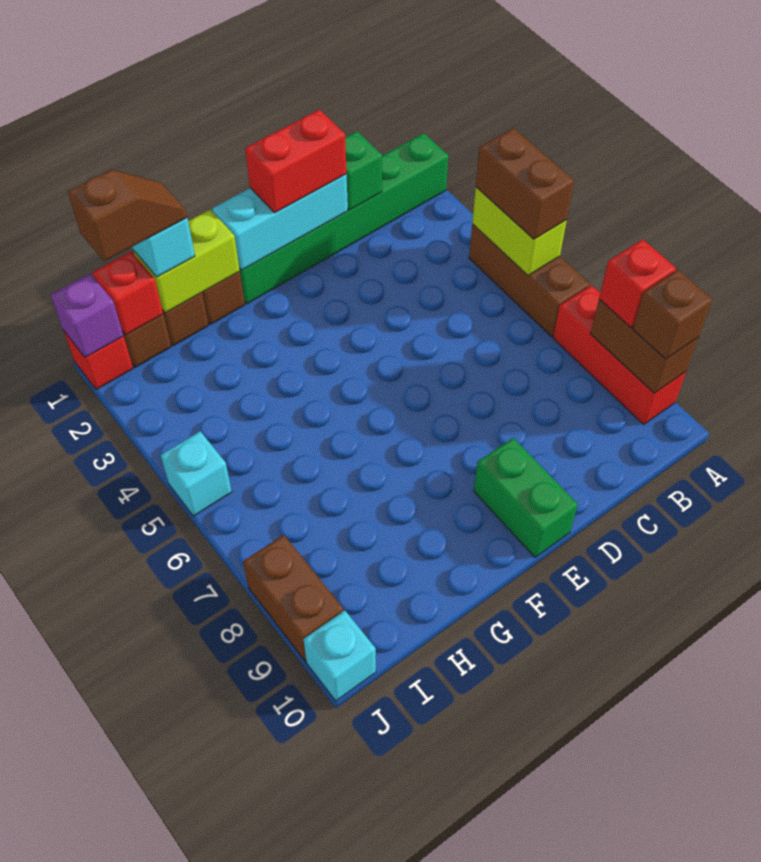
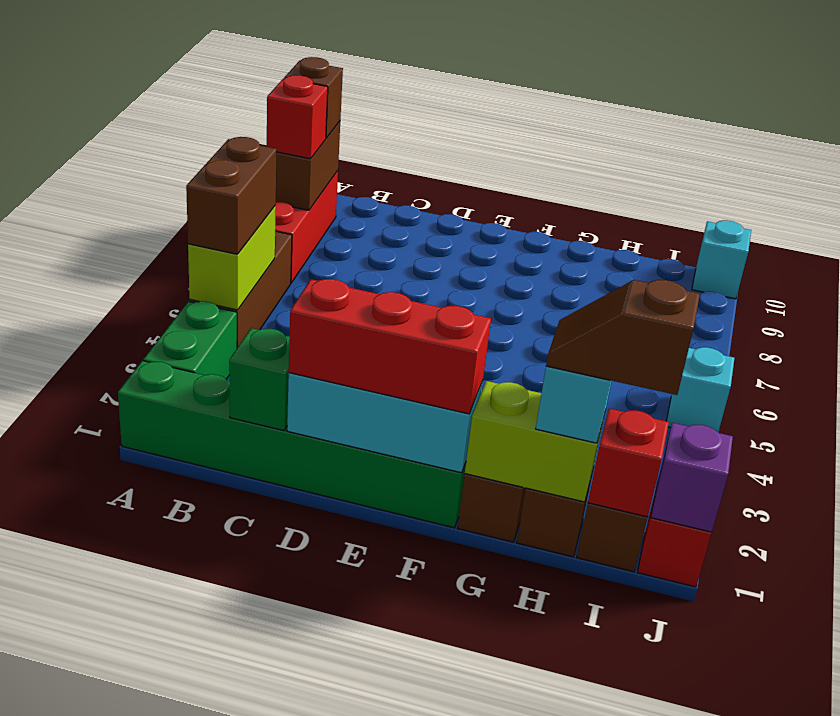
red brick D1:E1 level 3 -> red brick D1:F1 level 3
green brick E9:E10 level 1 -> green brick A2:A3 level 1
brown brick J8:J9 level 1 -> none

